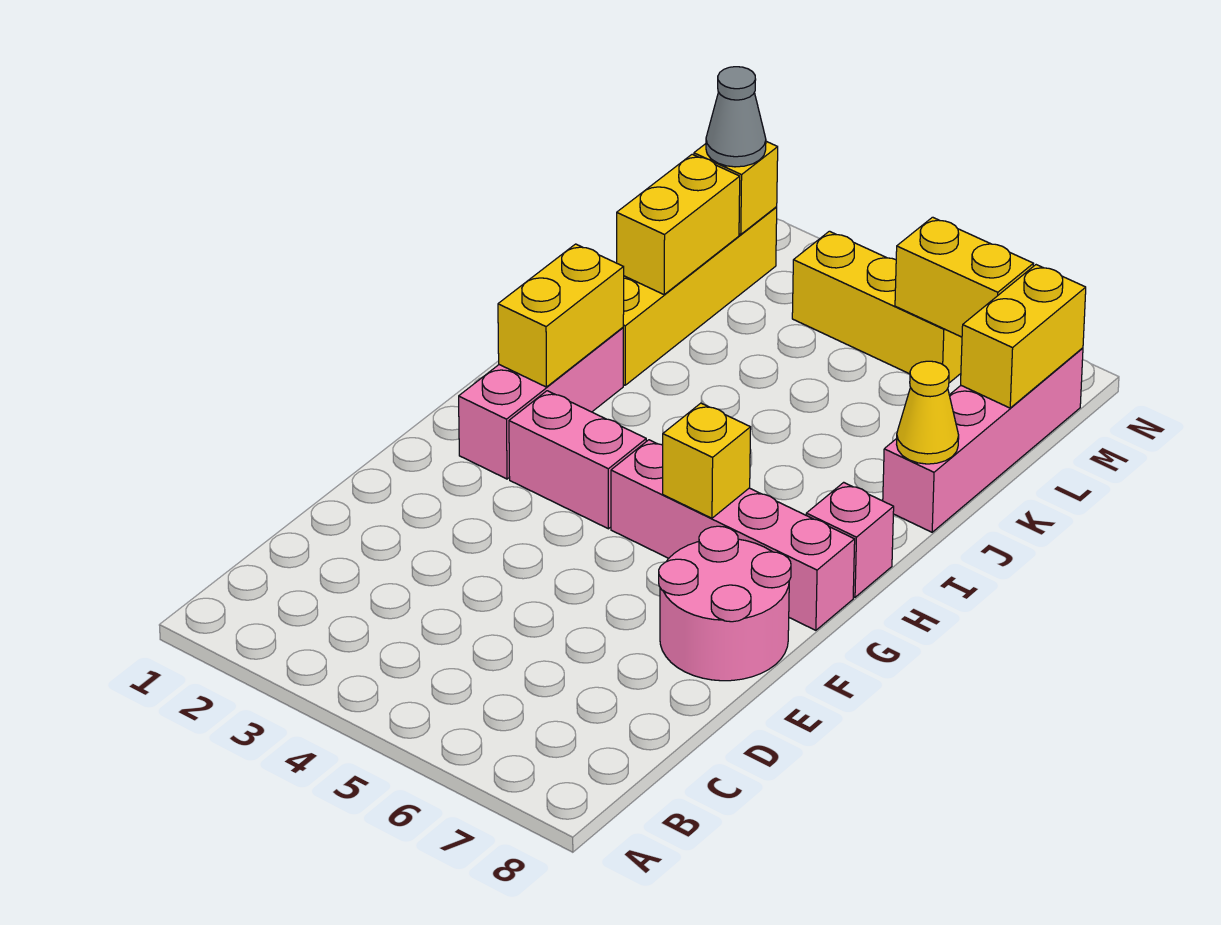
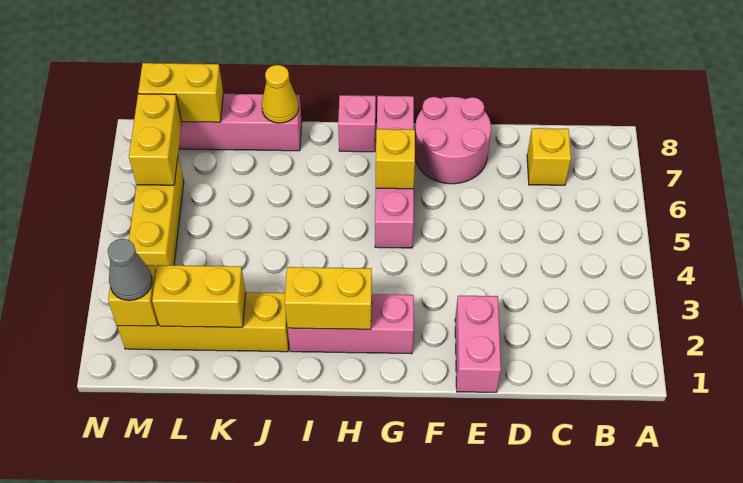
none -> yellow brick C7 level 1
pink brick G3:G4 level 1 -> pink brick E1:E2 level 1

